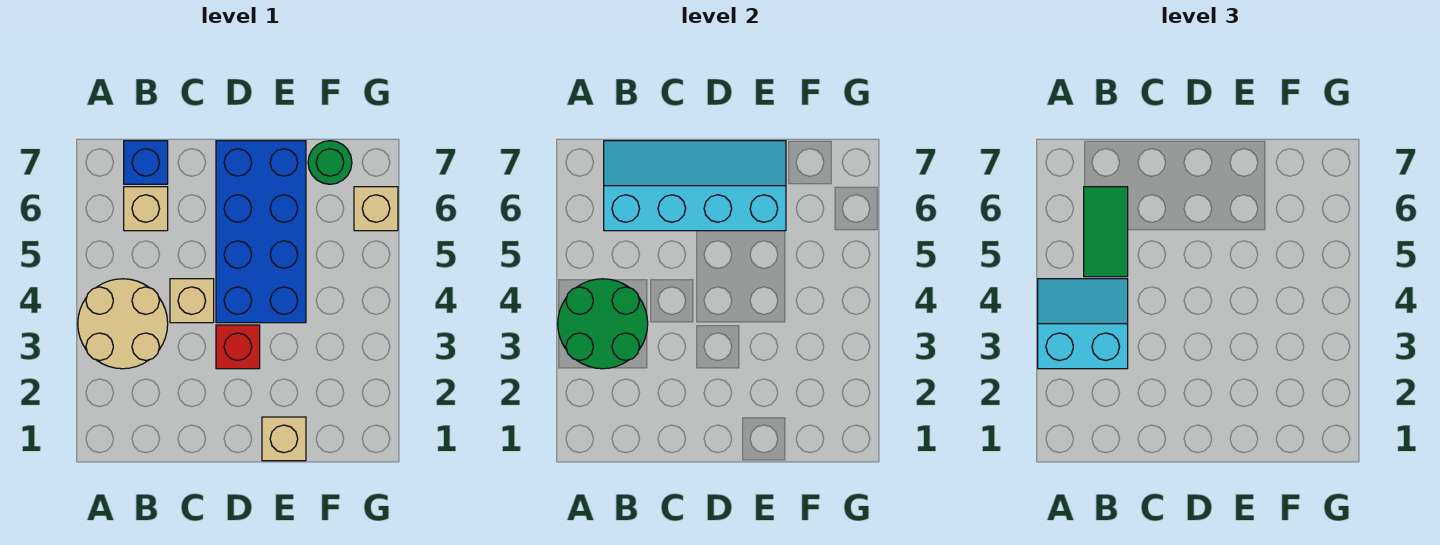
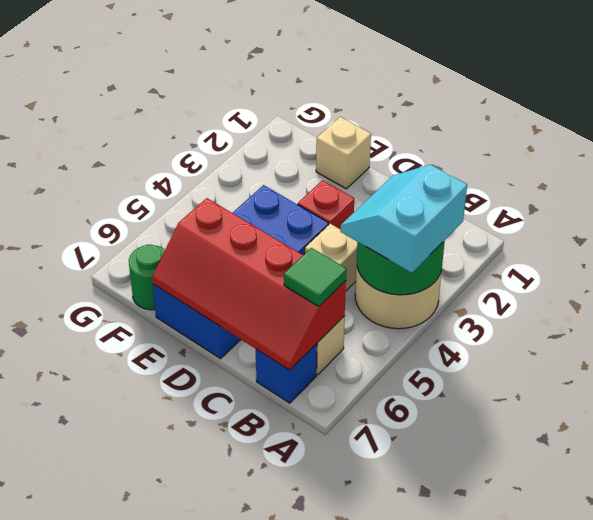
cyan slope A3:B4 level 3 top 3 -> cyan slope A3:B4 level 3 top A
green tile B5:B6 level 3 -> green tile B6 level 3
cyan slope B6:E7 level 2 top 6 -> red slope B6:E7 level 2 top 6
tan brick G6 level 1 -> none

